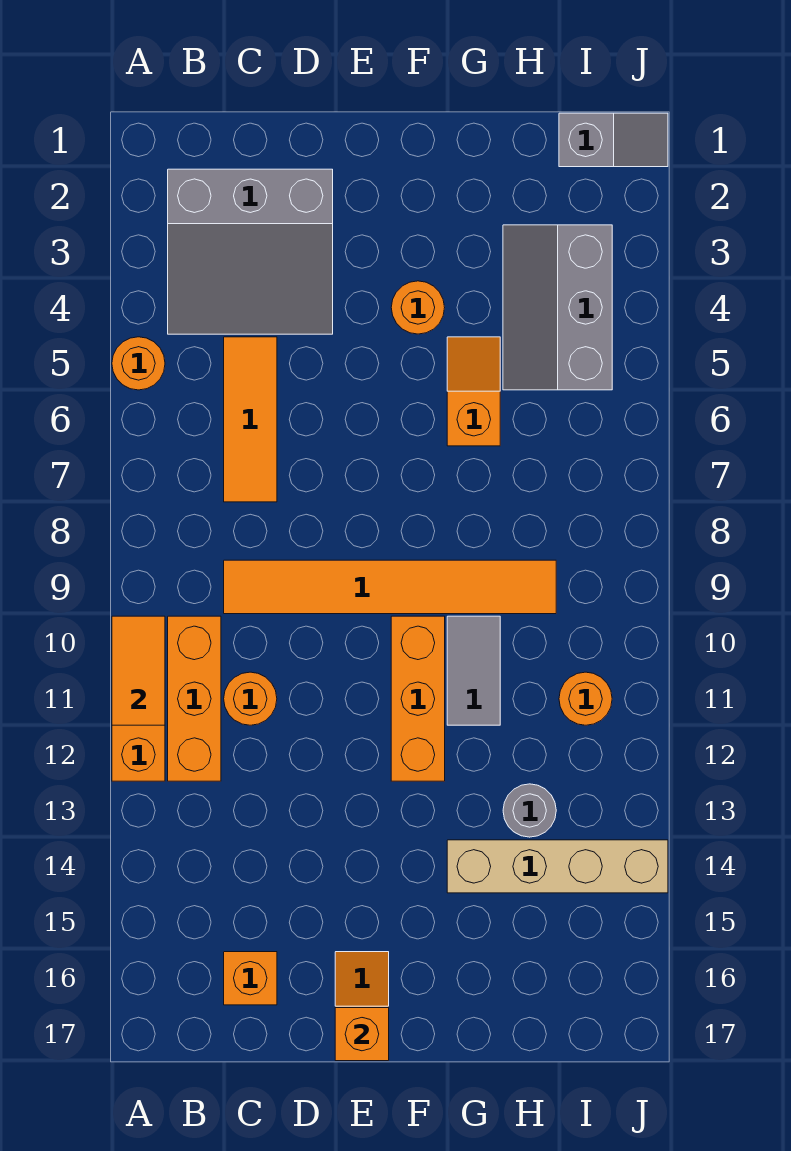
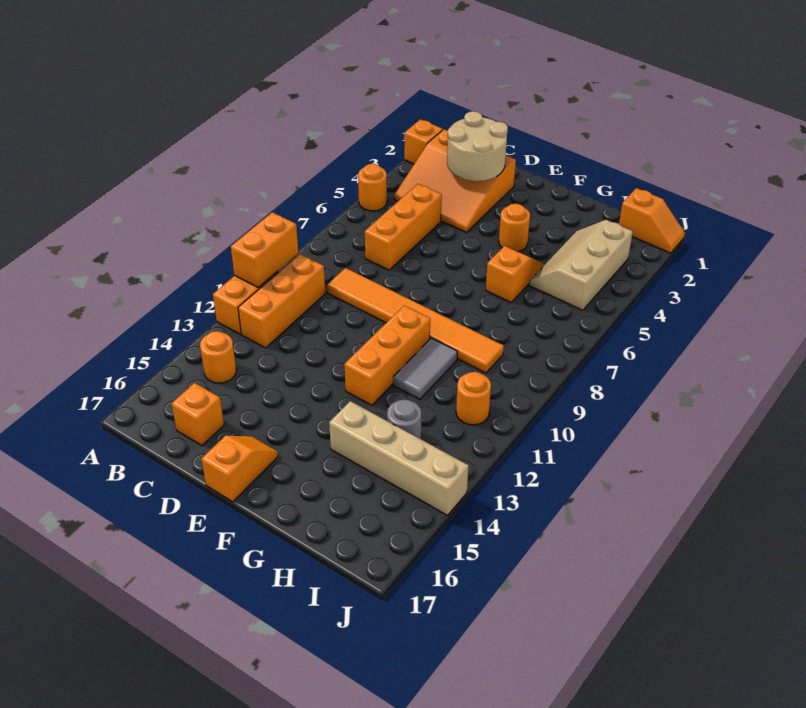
orange tile A10:A11 level 2 -> orange brick A10:A11 level 2
grey slope B2:D4 level 1 top 2 -> orange slope B2:D4 level 1 top 2
none -> tan round brick C2:D3 level 2
orange tile C5:C7 level 1 -> orange brick C5:C7 level 1
orange round brick C11 level 1 -> orange round brick B14 level 1
orange brick E17 level 2 -> orange brick A2 level 1
grey slope H3:I5 level 1 top I -> tan slope H3:I5 level 1 top I
grey slope I1:J1 level 1 top I -> orange slope I1:J1 level 1 top I

